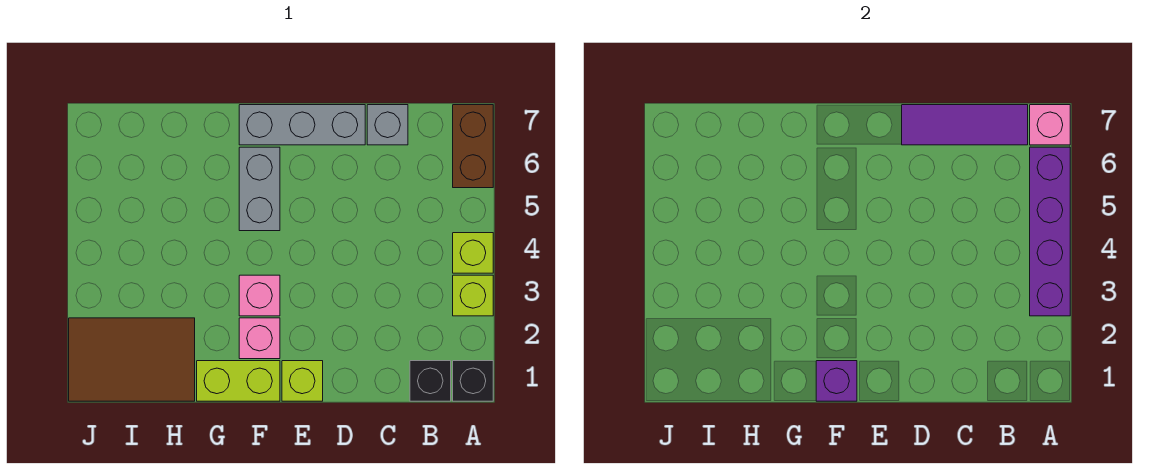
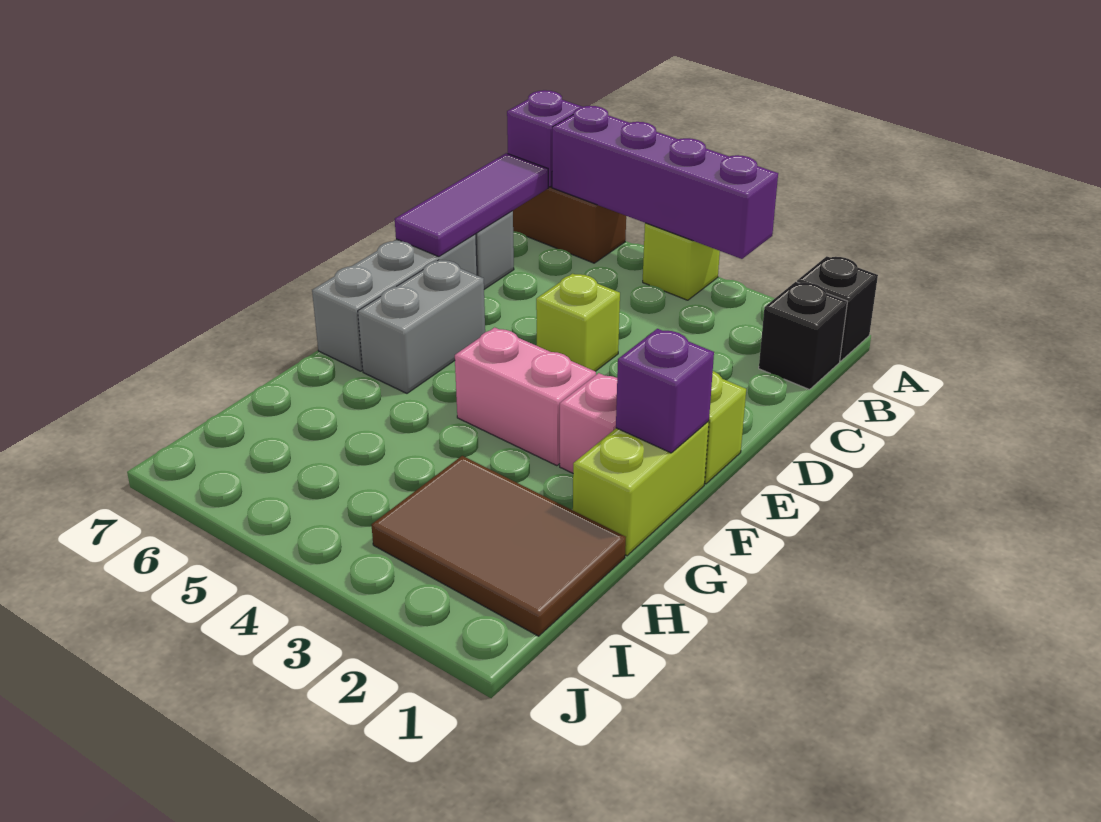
lime brick A3 level 1 -> lime brick D4 level 1
pink brick A7 level 2 -> purple brick A7 level 2
pink brick F3 level 1 -> pink brick F3:F4 level 1
grey brick F5:F6 level 1 -> grey brick E6:F6 level 1
brown tile H1:J2 level 1 -> brown tile H1:I3 level 1

